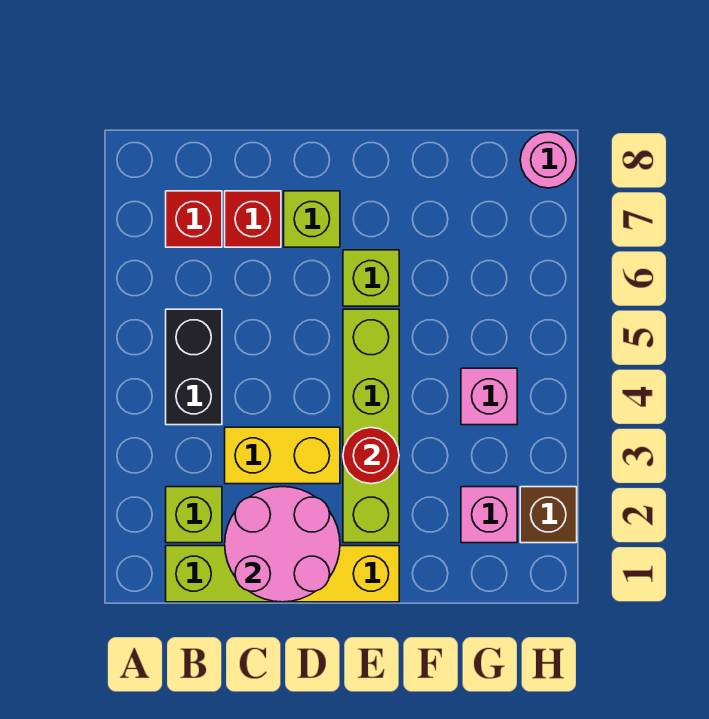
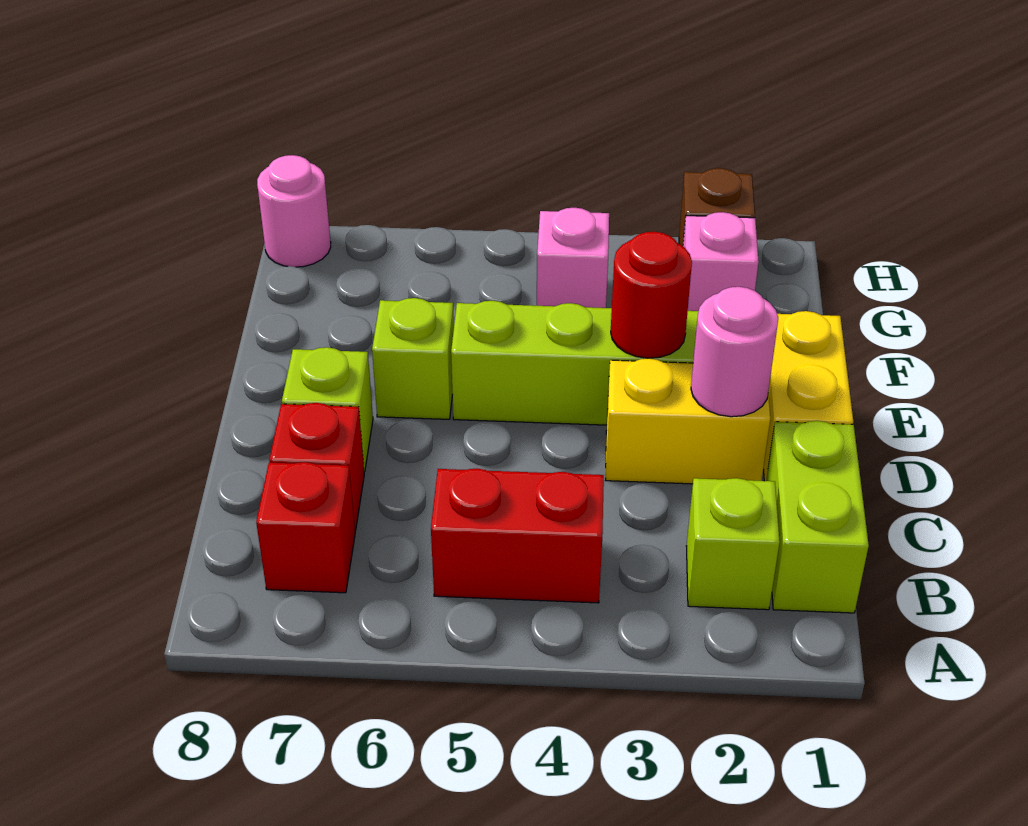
black brick B4:B5 level 1 -> red brick B4:B5 level 1
pink round brick C1:D2 level 2 -> pink round brick D2 level 2
yellow brick C3:D3 level 1 -> yellow brick D2:D3 level 1

